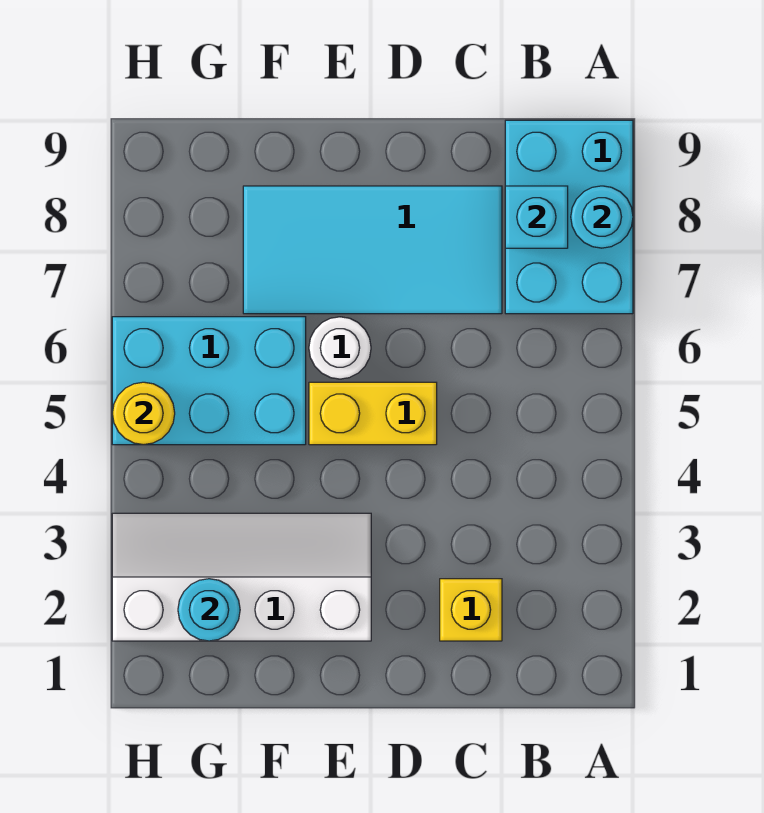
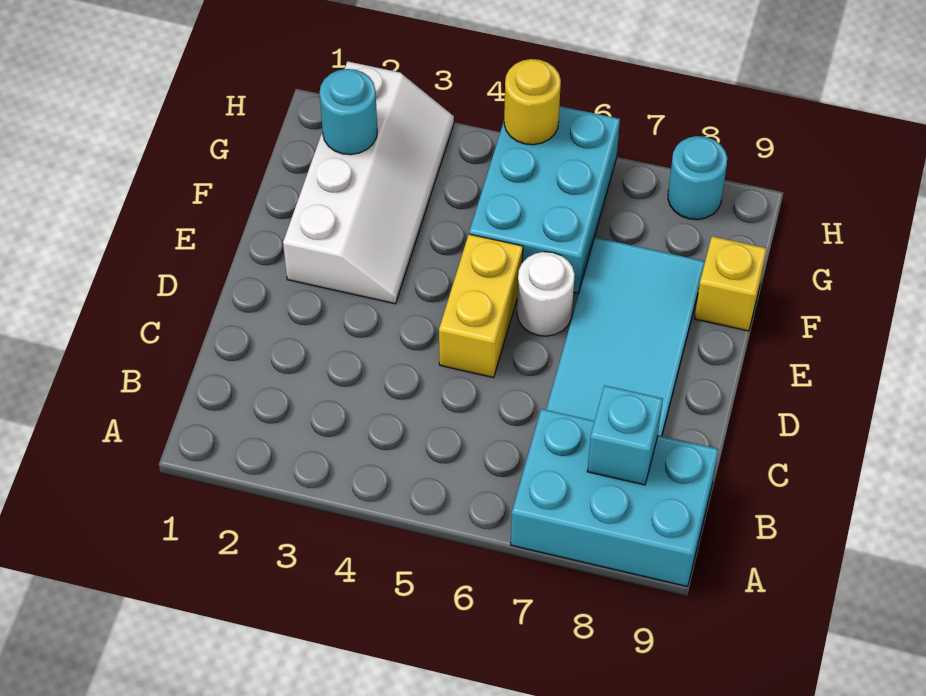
cyan round brick A8 level 2 -> cyan round brick H8 level 1
yellow brick C2 level 1 -> yellow brick F9 level 1

